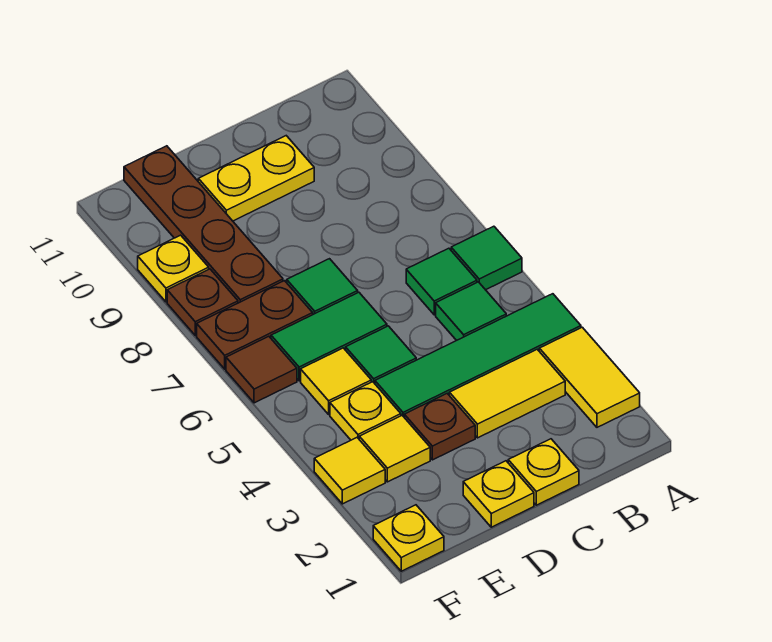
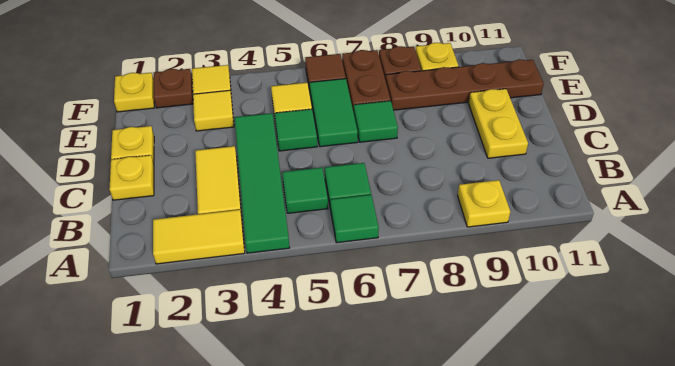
brown plate D3 level 1 -> brown plate F2 level 1
yellow plate E4 level 1 -> yellow plate A9 level 1

